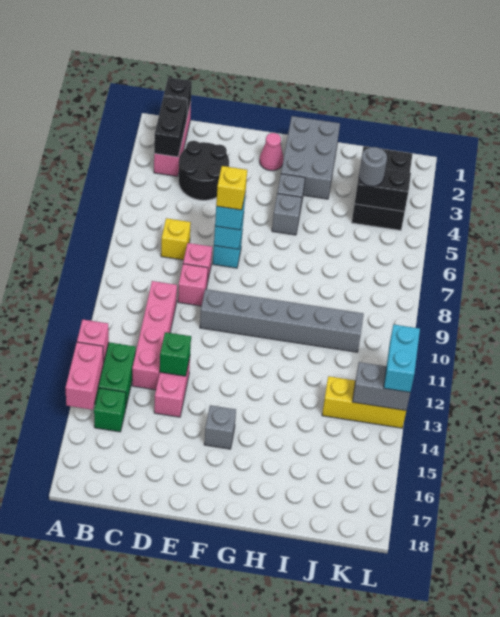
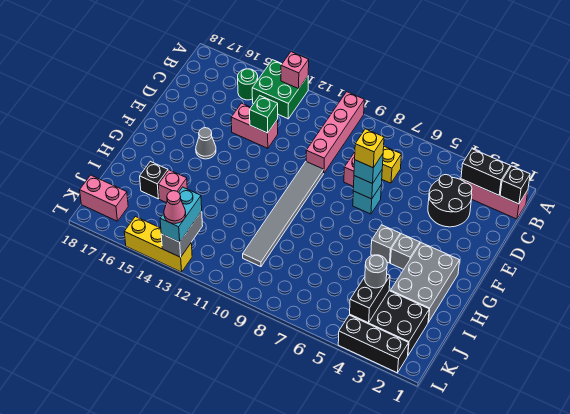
pink brick A14:A15 level 2 -> pink brick K17:K18 level 1
green brick B15 level 1 -> green round brick B15 level 1
pink brick C10:C13 level 1 -> pink brick A10:D10 level 1
pink brick D9 level 1 -> pink brick I15 level 1
grey brick E10:J10 level 1 -> grey tile E10:J10 level 1
pink cone F2 level 1 -> pink cone L13 level 4
grey brick F15 level 1 -> grey cone F15 level 1
grey brick G1:H3 level 1 -> grey brick G2:I3 level 1
none -> black brick I16 level 1
yellow brick J13:L13 level 1 -> yellow brick L13:L15 level 1
none -> black brick L2:L4 level 1
cyan brick L12:L13 level 3 -> cyan brick K13:L13 level 3

